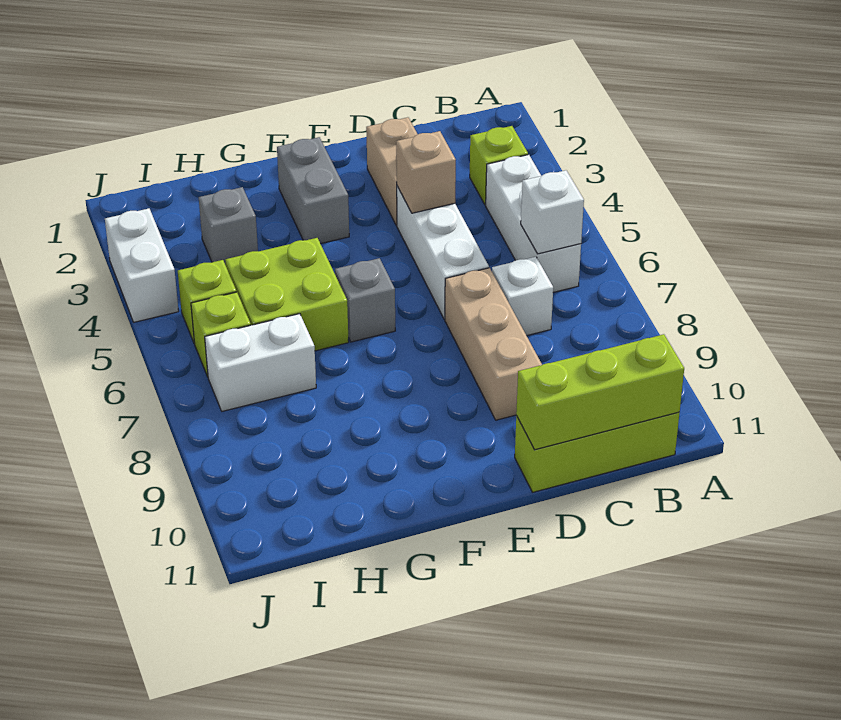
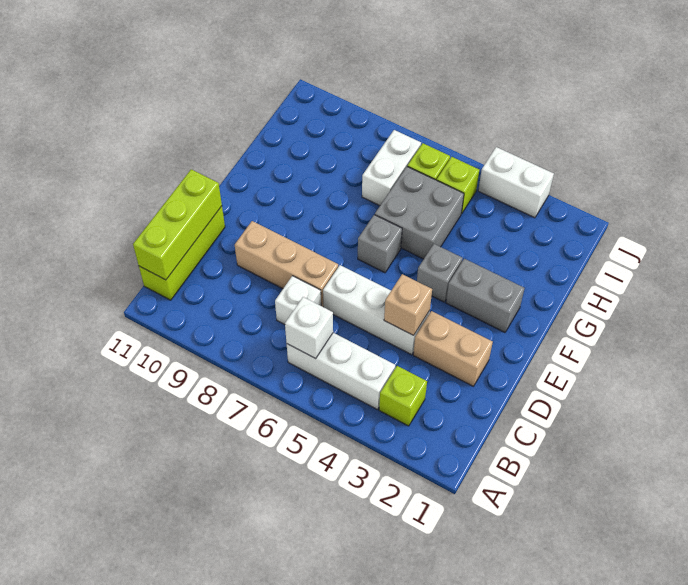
lime brick G5:H6 level 1 -> grey brick G5:H6 level 1
grey brick H3 level 1 -> grey brick F4 level 1

